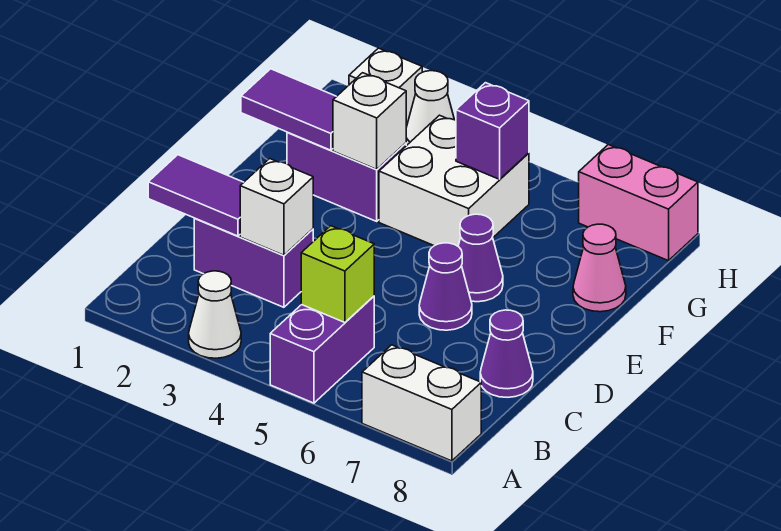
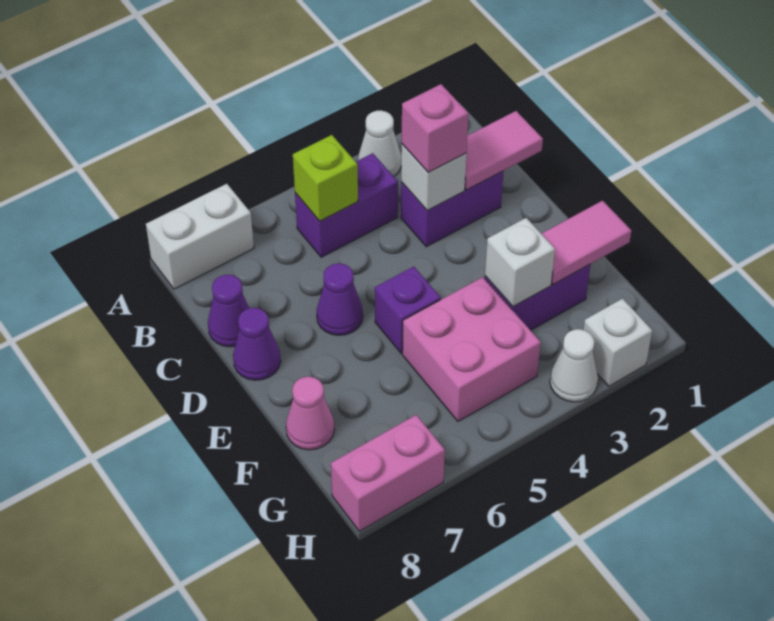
purple brick A5:B5 level 1 -> purple brick B4:B5 level 1
purple tile C1:C2 level 2 -> pink tile C1:C2 level 2
none -> pink brick C3 level 3
purple cone E6 level 1 -> purple cone D8 level 1
purple tile F1:F2 level 2 -> pink tile F1:F2 level 2
white brick F4:G5 level 1 -> pink brick F4:G5 level 1
purple brick G5 level 2 -> purple brick E5 level 1

